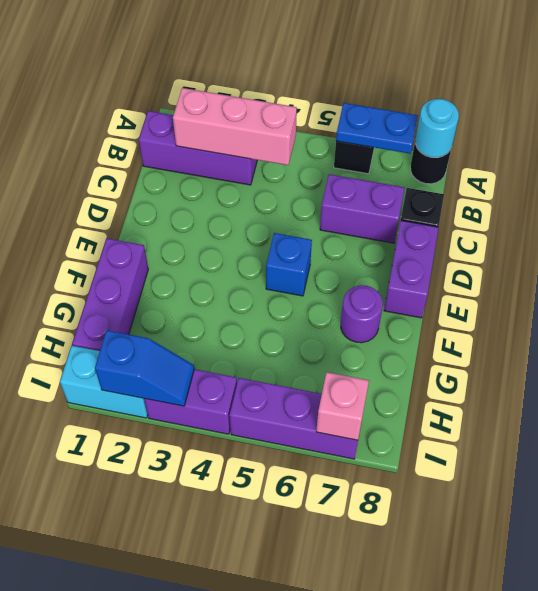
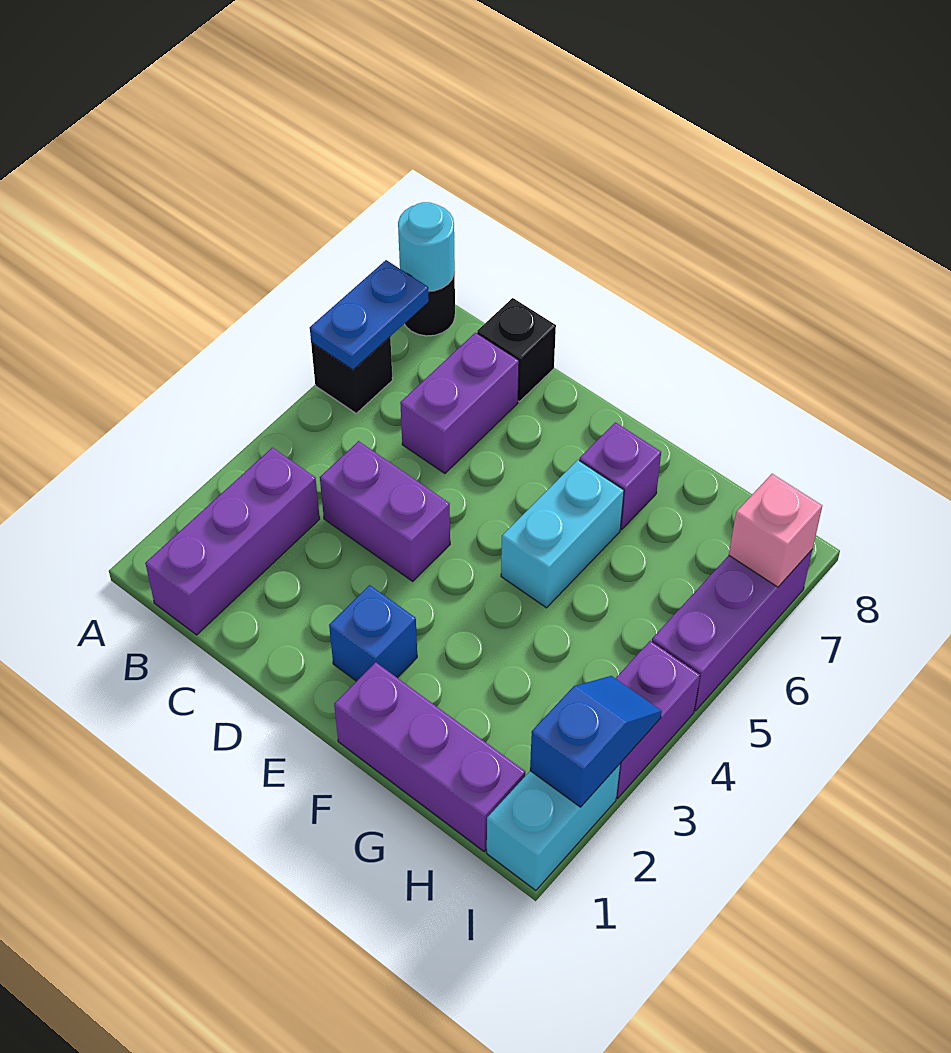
pink brick B2:B4 level 2 -> none
purple brick D8:E8 level 1 -> purple brick C4:D4 level 1
blue brick E5 level 1 -> blue brick E2 level 1
none -> cyan brick F5:F6 level 1
purple round brick F7 level 1 -> purple brick F7 level 1

